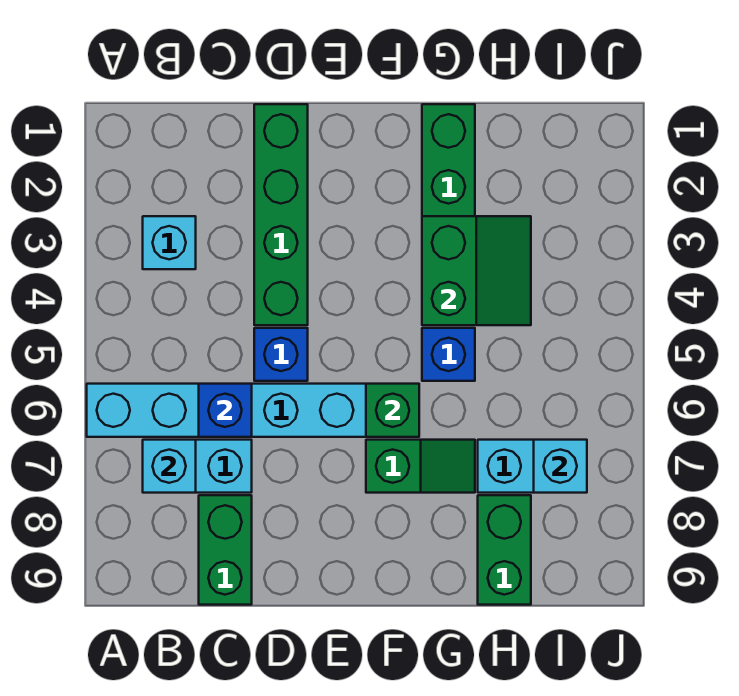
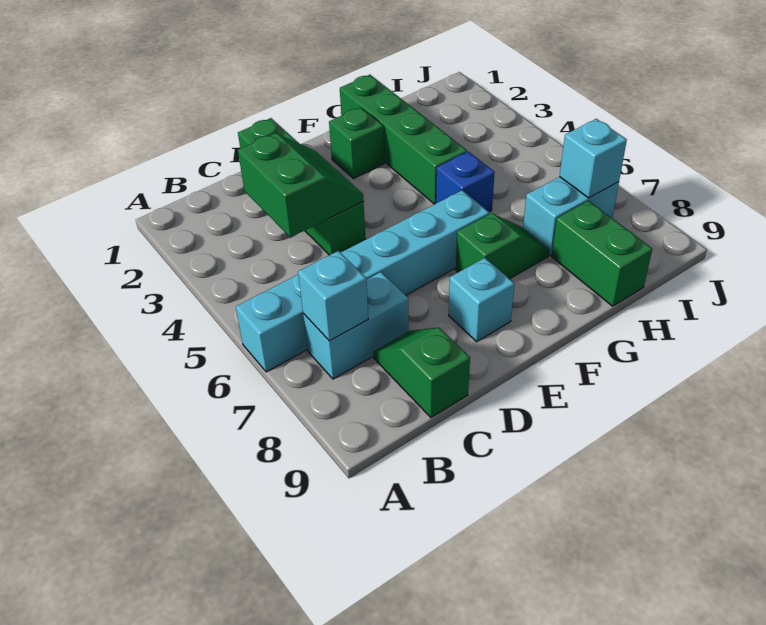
cyan brick B3 level 1 -> cyan brick E8 level 1
blue brick C6 level 2 -> none
green brick C8:C9 level 1 -> green slope C8:C9 level 1 top 9
blue brick D5 level 1 -> none
green brick F6 level 2 -> green brick F2 level 1
green slope G3:H4 level 2 top G -> green slope C3:D4 level 2 top C

